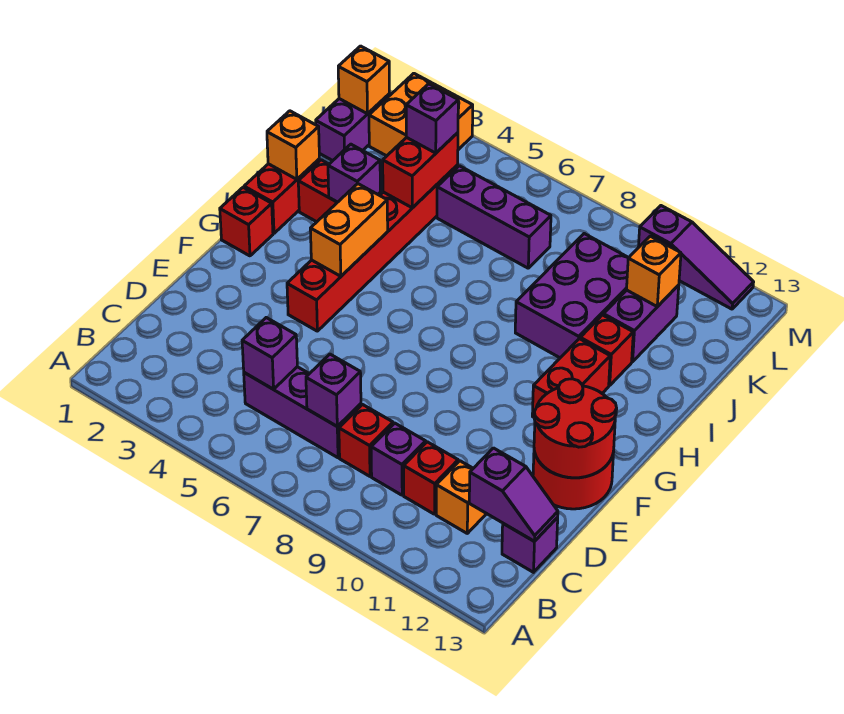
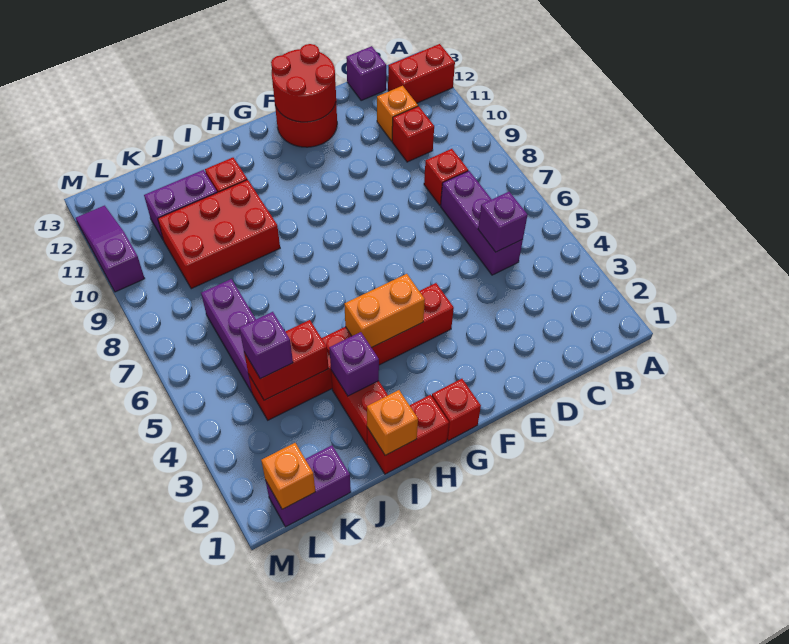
purple brick C7 level 2 -> none
purple brick C9 level 1 -> none
purple slope C12:C13 level 2 top 12 -> none
red brick G11:H11 level 1 -> red brick A12:B12 level 1
purple brick I9:K10 level 1 -> red brick I9:K10 level 1
orange brick K11 level 2 -> none
orange brick L2:M3 level 1 -> none

